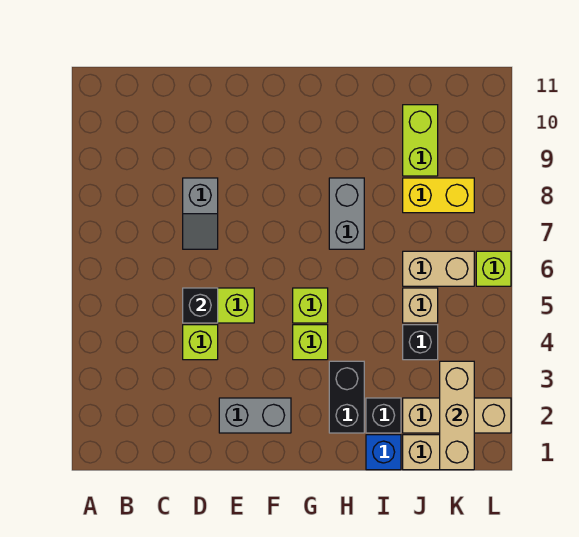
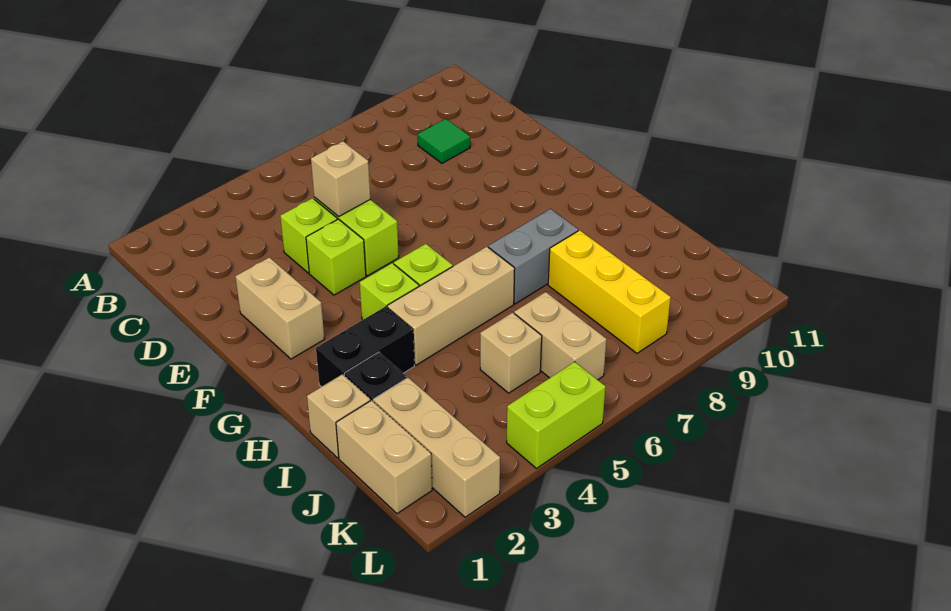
none -> green tile C9 level 1
black brick D5 level 2 -> tan brick D5 level 2
grey slope D7:D8 level 1 top 8 -> none
grey brick E2:F2 level 1 -> tan brick E2:F2 level 1
blue brick I1 level 1 -> tan brick I1 level 1
black brick J4 level 1 -> none
yellow brick J8:K8 level 1 -> yellow brick I8:K8 level 1
lime brick J9:J10 level 1 -> lime brick L4:L5 level 1
tan brick K1:K3 level 2 -> tan brick H4:H6 level 1
lime brick L6 level 1 -> lime brick E4 level 1

